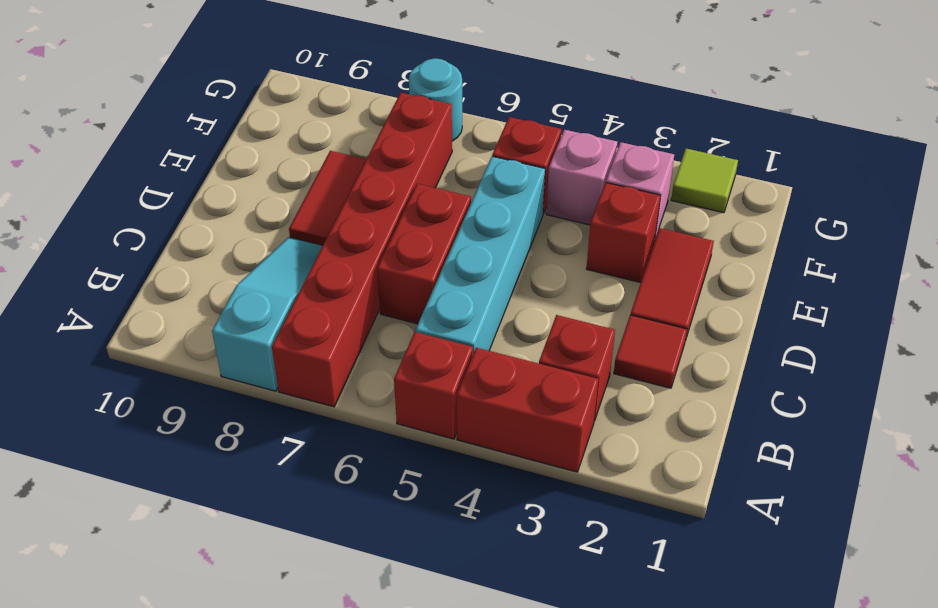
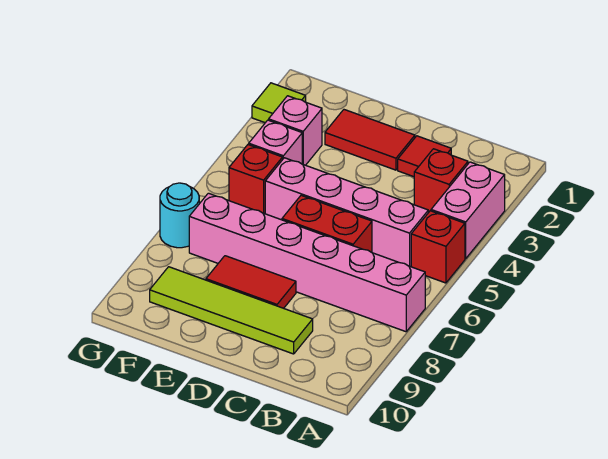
red brick A3:A4 level 1 -> pink brick A3:A4 level 1
red brick A7:F7 level 1 -> pink brick A7:F7 level 1
cyan slope A8:C8 level 1 top A -> none
cyan brick B5:E5 level 1 -> pink brick B5:E5 level 1
none -> lime tile C9:F9 level 1
red brick E3 level 1 -> none

